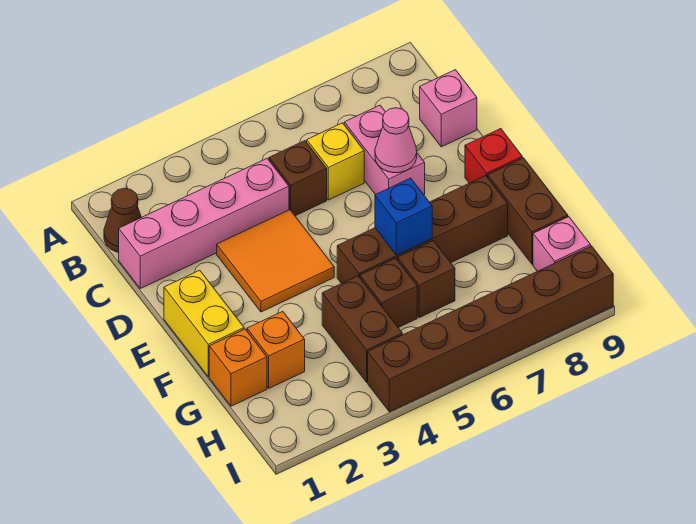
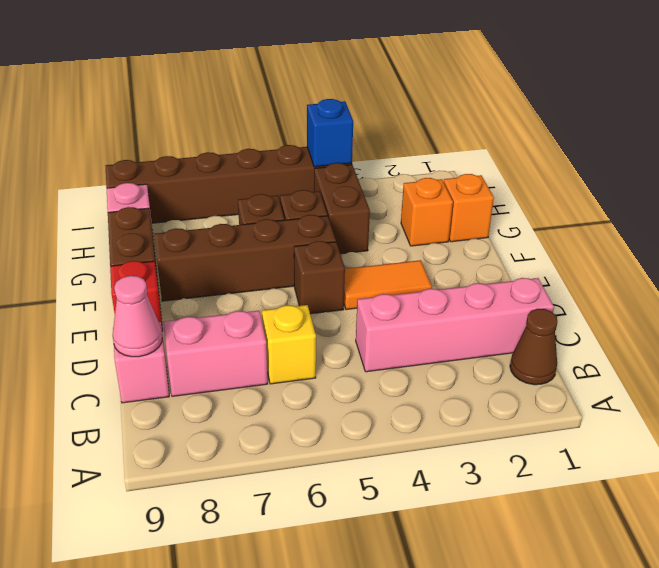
brown brick C5 level 1 -> brown brick E5 level 1
pink brick C7:D7 level 1 -> pink brick C7:C8 level 1
orange tile D3:E4 level 1 -> orange tile E3:E4 level 1
pink cone D7 level 2 -> pink cone C9 level 2
yellow brick E1:F1 level 1 -> none
blue brick F6 level 2 -> blue brick I4 level 2

